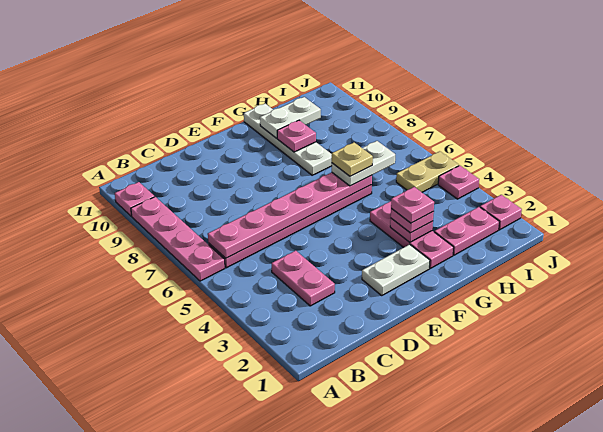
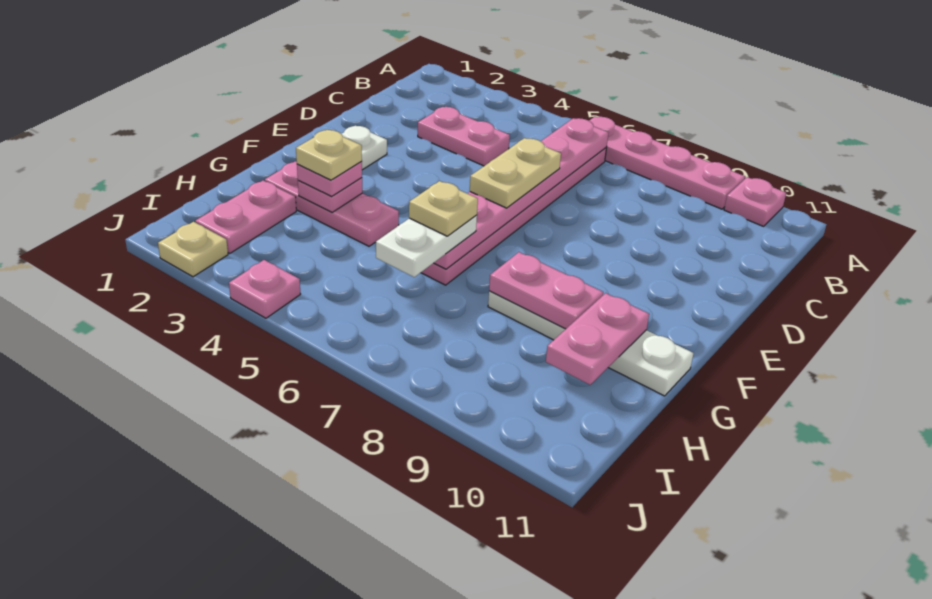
pink plate G3 level 4 -> tan plate G3 level 4
pink plate G9 level 2 -> pink plate G8:G9 level 2
white plate G10:H10 level 2 -> pink plate G10:H10 level 2
tan plate I5:J5 level 1 -> tan plate D6:E6 level 3
pink plate J2 level 1 -> tan plate J2 level 1

